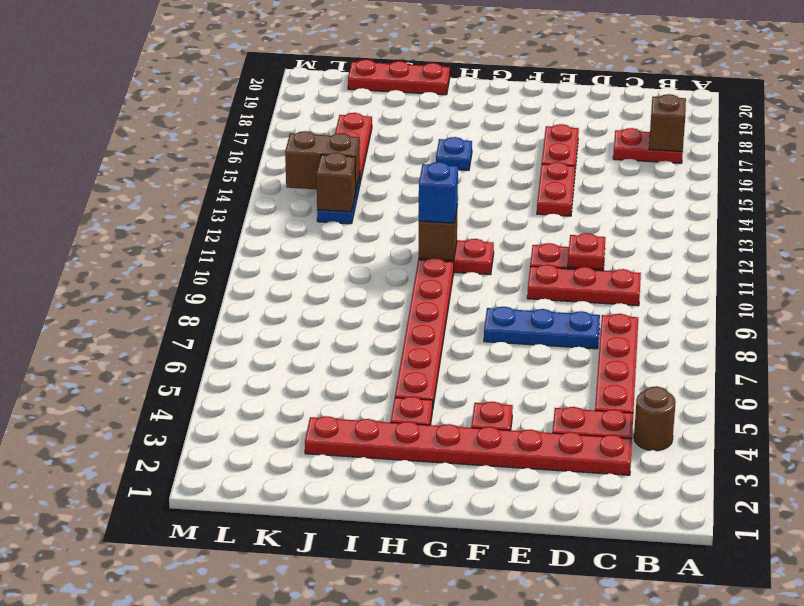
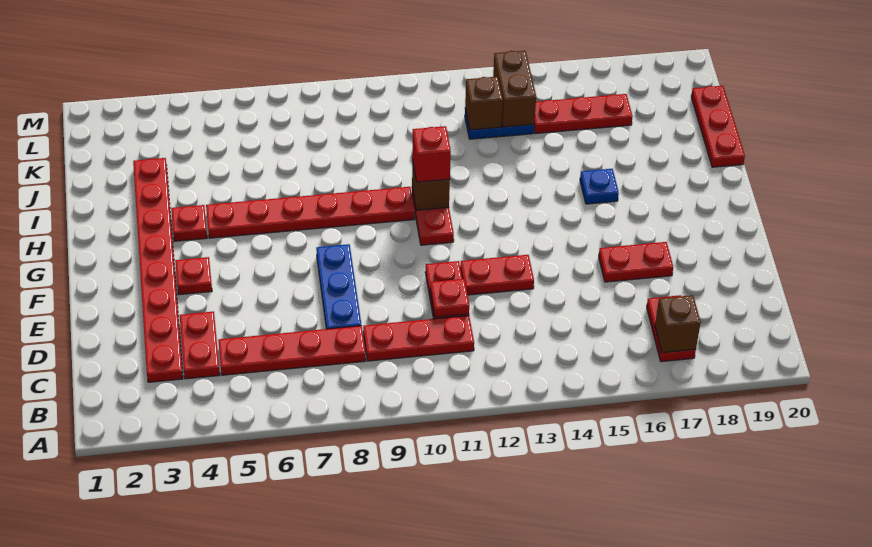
brown round brick B4 level 1 -> none
red plate C10:E10 level 1 -> red plate C9:C11 level 1
red plate E14:E15 level 1 -> red plate E12:E13 level 1
blue brick H11 level 3 -> red brick H11 level 3

